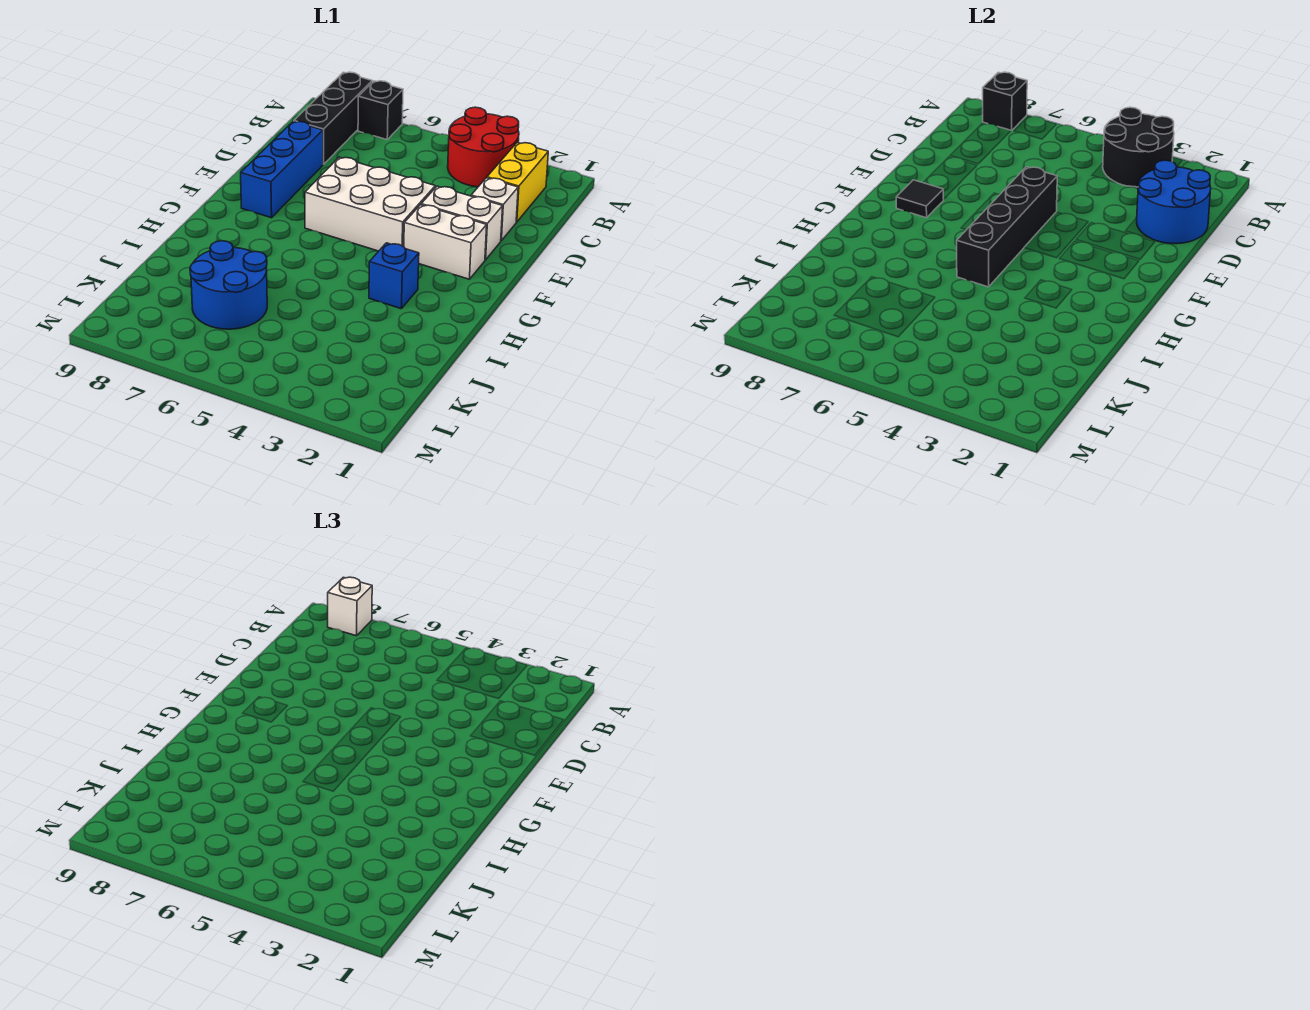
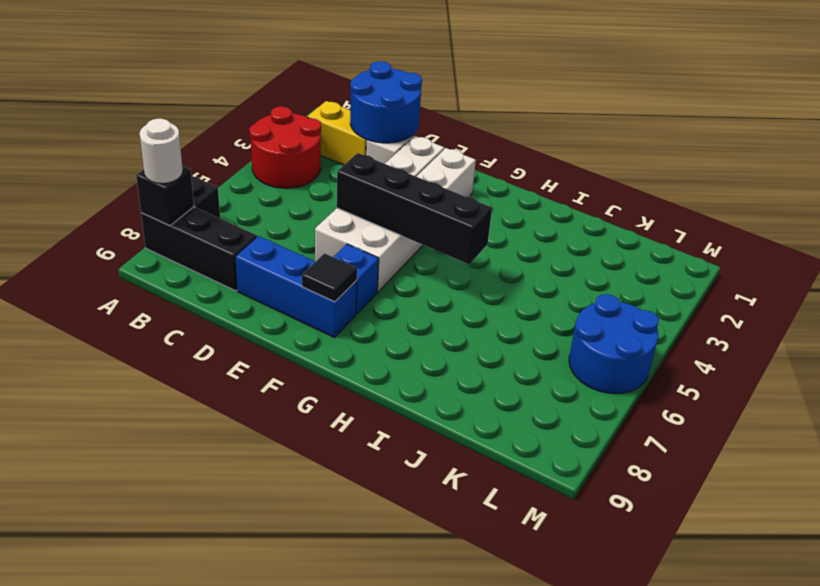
black round brick A3:B4 level 2 -> none
white brick A8 level 3 -> white round brick A8 level 3
blue brick H3 level 1 -> blue brick F7 level 1
blue round brick J6:K7 level 1 -> blue round brick L5:M6 level 1

